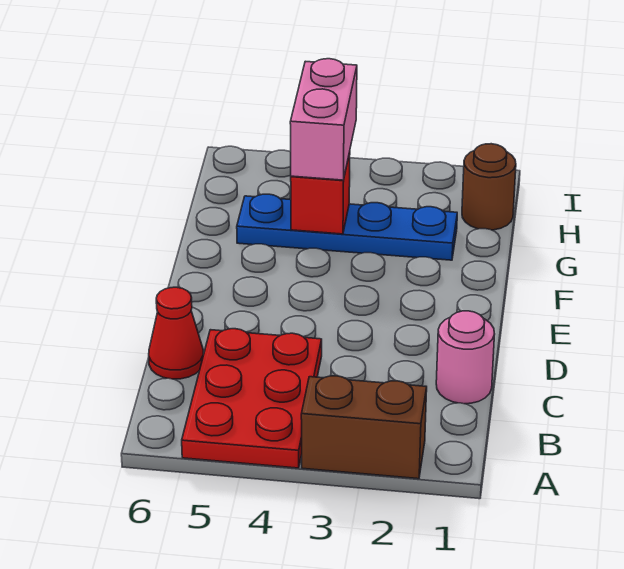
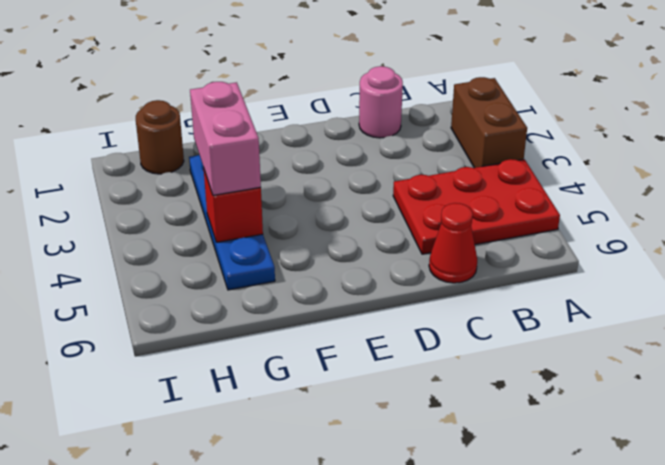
pink brick G4:H4 level 3 -> pink brick G3:G4 level 3

